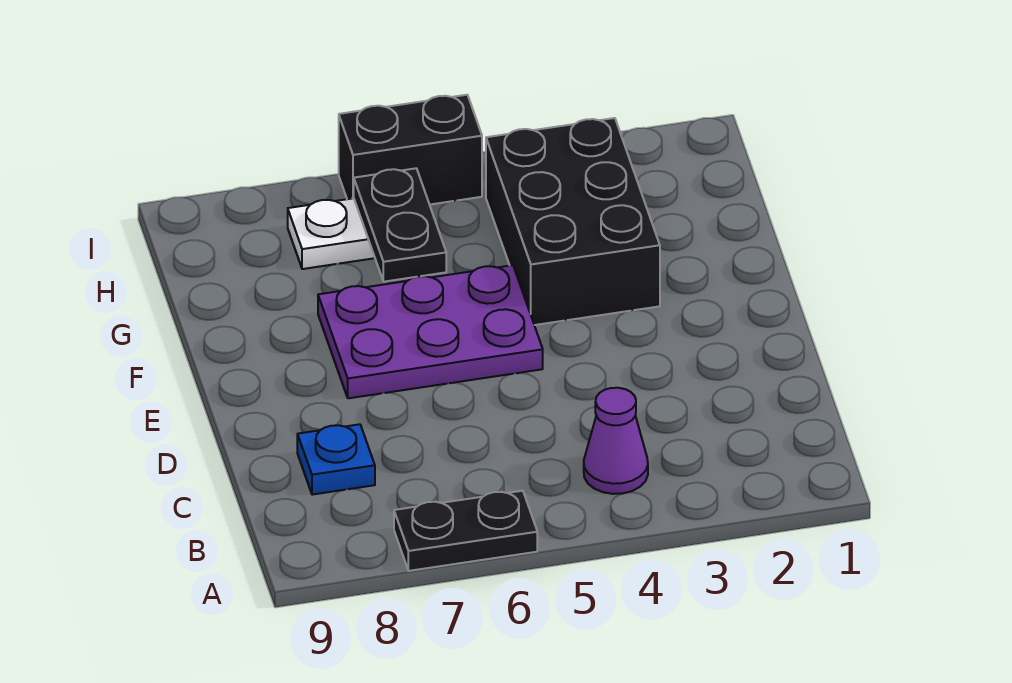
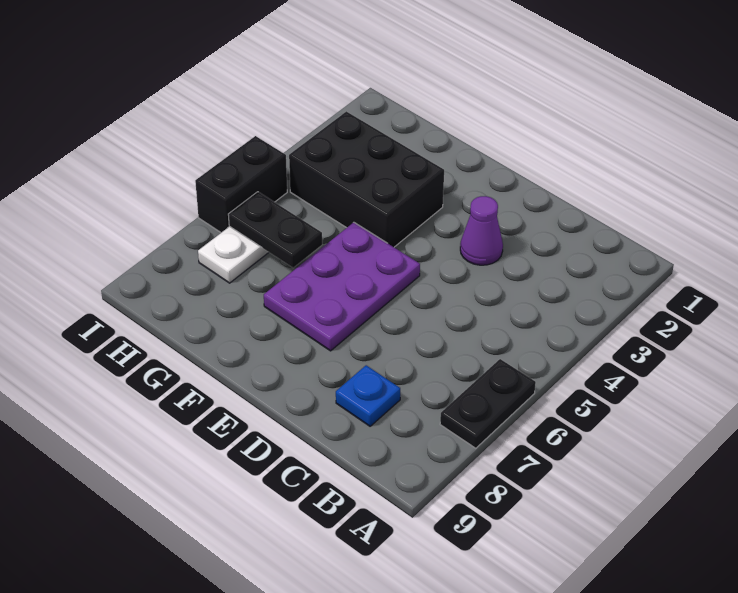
purple cone B4 level 1 -> purple cone D3 level 1

